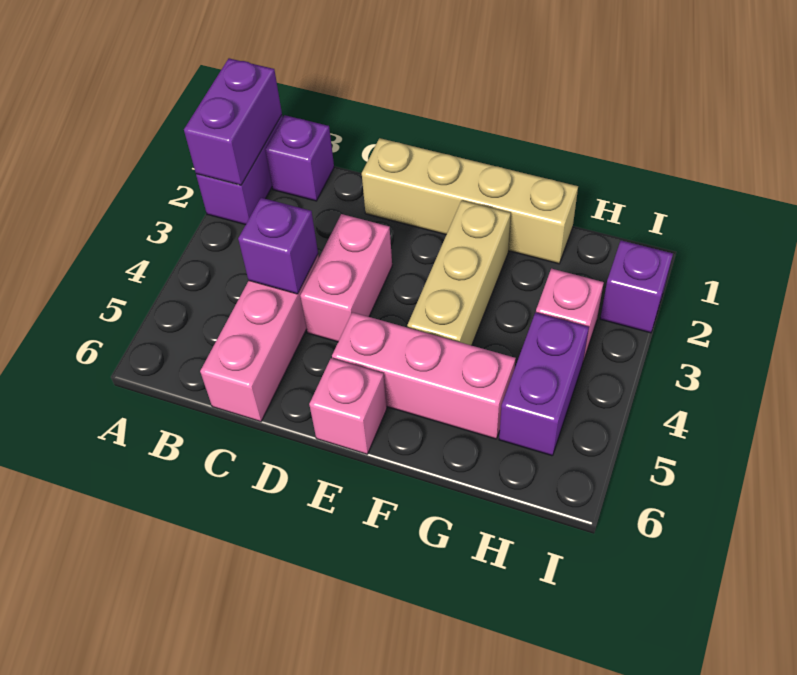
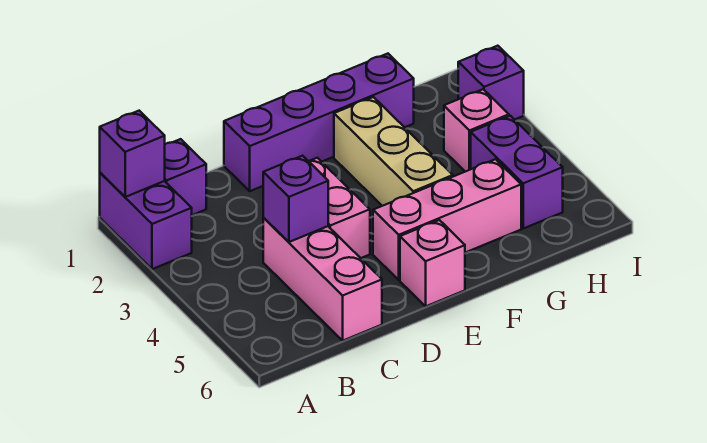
purple brick A1:A2 level 2 -> purple brick A1 level 2
tan brick D1:G1 level 1 -> purple brick D1:G1 level 1

